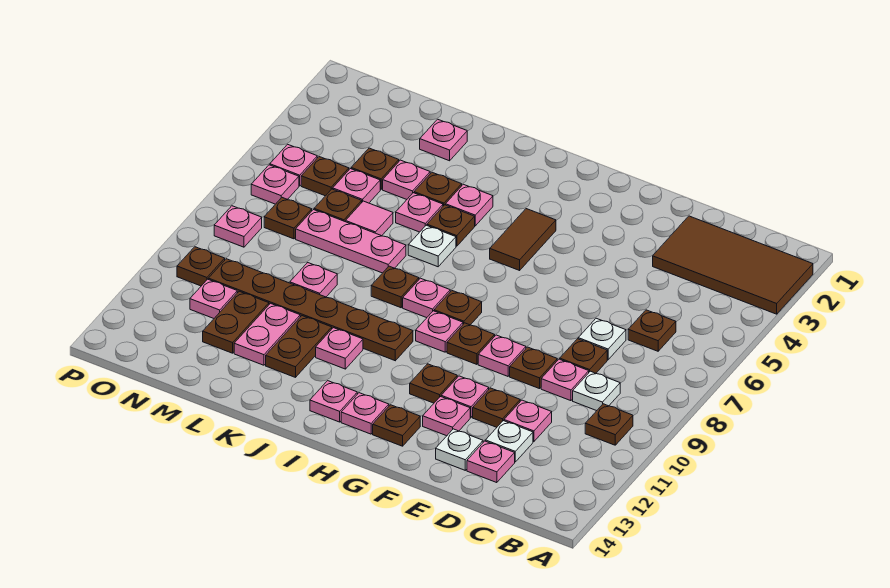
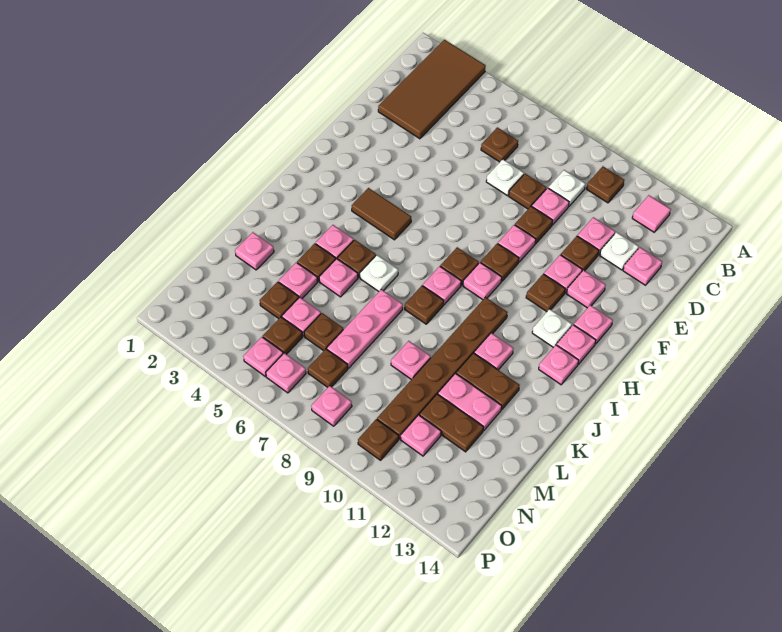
white plate E13 level 1 -> white plate H12 level 1
brown plate G13 level 1 -> pink plate G13 level 1
pink tile L6 level 1 -> pink tile B12 level 1

